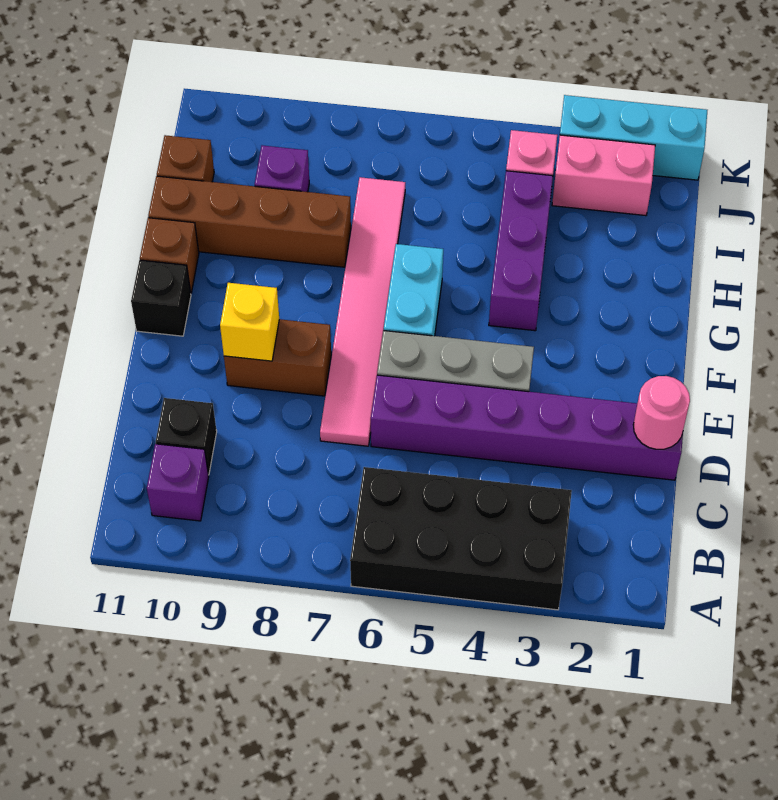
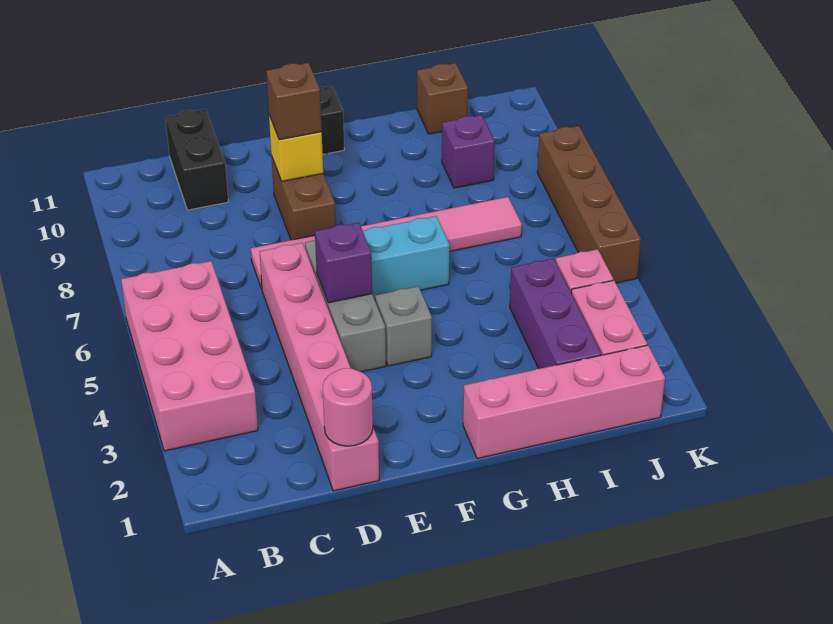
black brick A3:B6 level 1 -> pink brick A3:B6 level 1
purple brick B10 level 1 -> purple brick E5 level 2
black brick C10 level 1 -> black brick C10:C11 level 1
purple brick D1:D6 level 1 -> pink brick D1:D6 level 1
none -> grey brick F4 level 1
none -> pink brick G1:J1 level 1
purple brick G4:I4 level 1 -> purple brick I2:I4 level 1
brown brick G11 level 1 -> brown brick E9 level 3
brown brick H8:H11 level 1 -> brown brick K5:K8 level 1
cyan brick K1:K3 level 1 -> none

